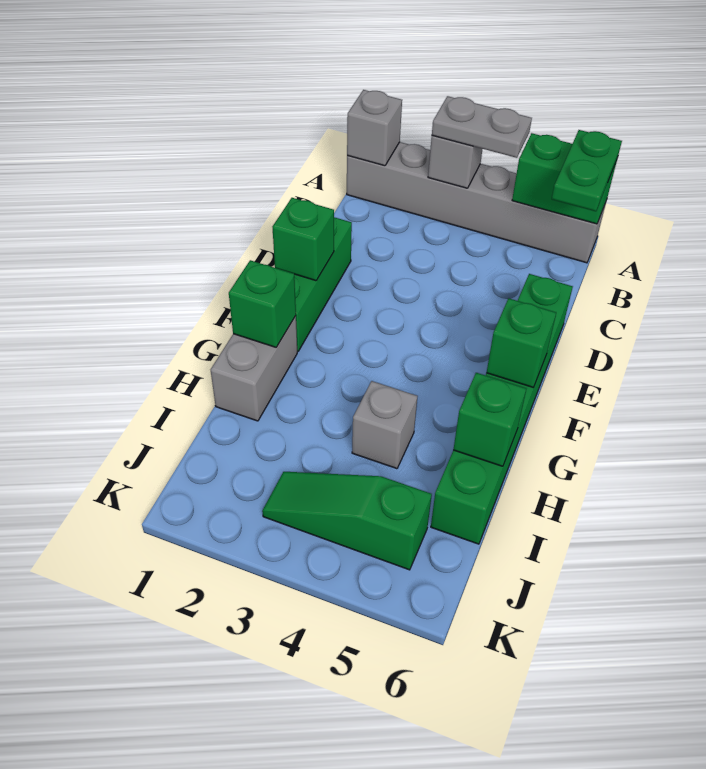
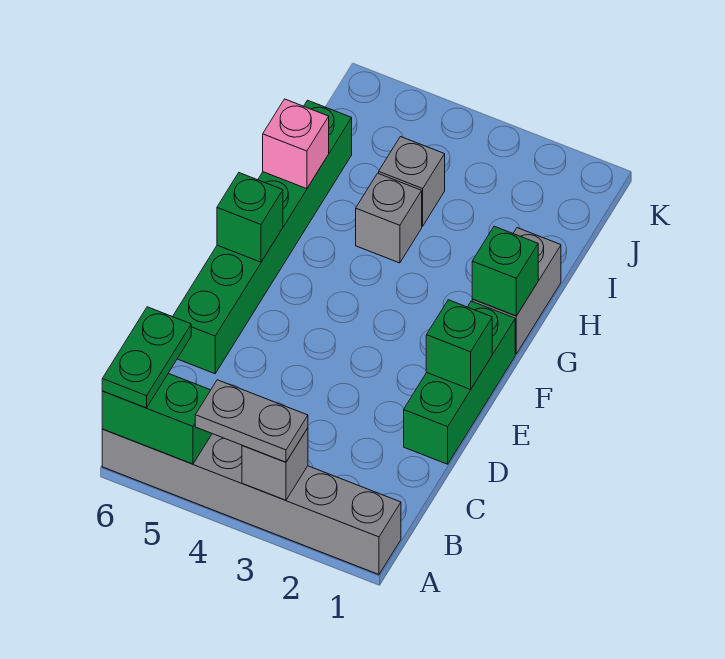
grey brick A1 level 2 -> grey brick I4 level 1
green brick H6 level 2 -> pink brick H6 level 2
green slope J3:J5 level 1 top 5 -> none

